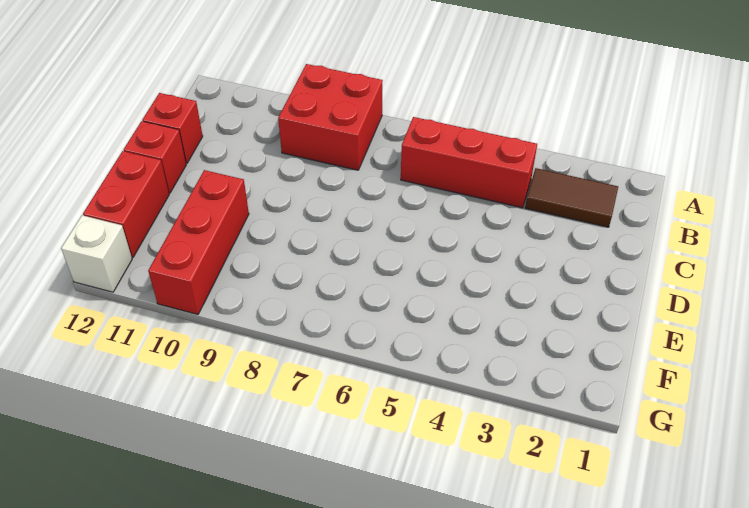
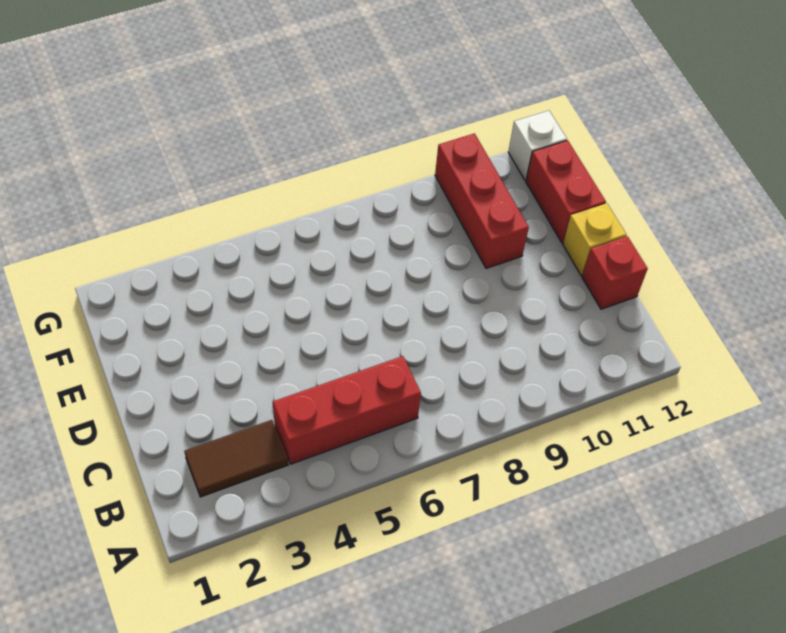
red brick A8:B9 level 1 -> none
red brick D12 level 1 -> yellow brick D12 level 1

